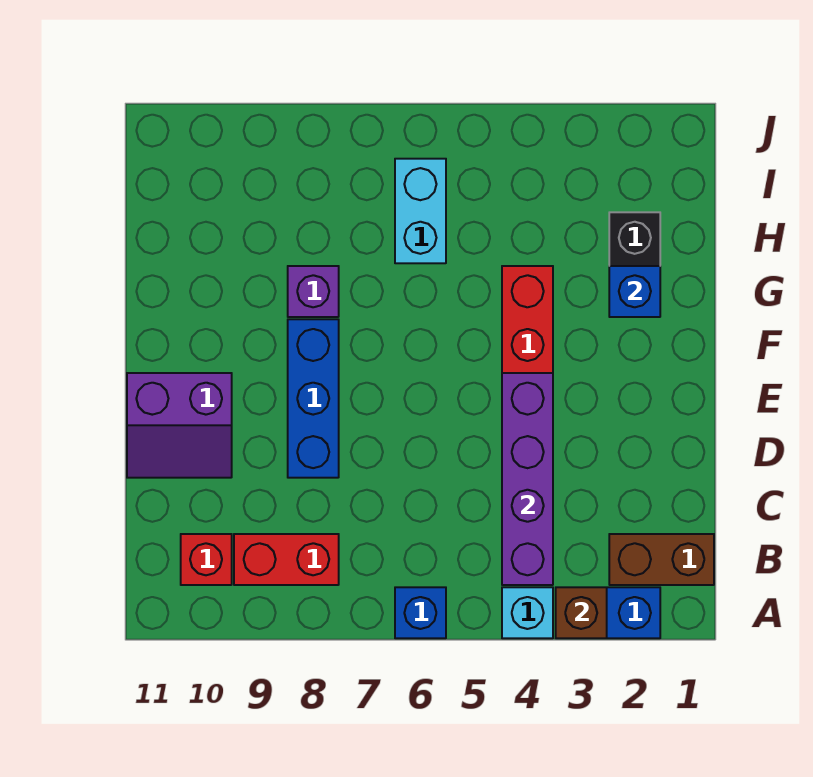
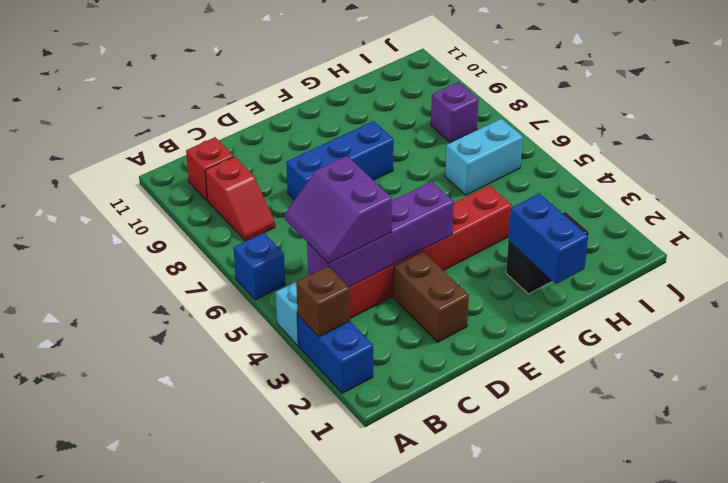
brown brick B1:B2 level 1 -> brown brick D2:D3 level 1
red brick B8:B9 level 1 -> red slope B8:B9 level 1 top 9
purple slope D10:E11 level 1 top E -> purple slope B4:C5 level 3 top C
blue brick G2 level 2 -> blue brick G1:G2 level 2
purple brick G8 level 1 -> purple brick I8 level 1

